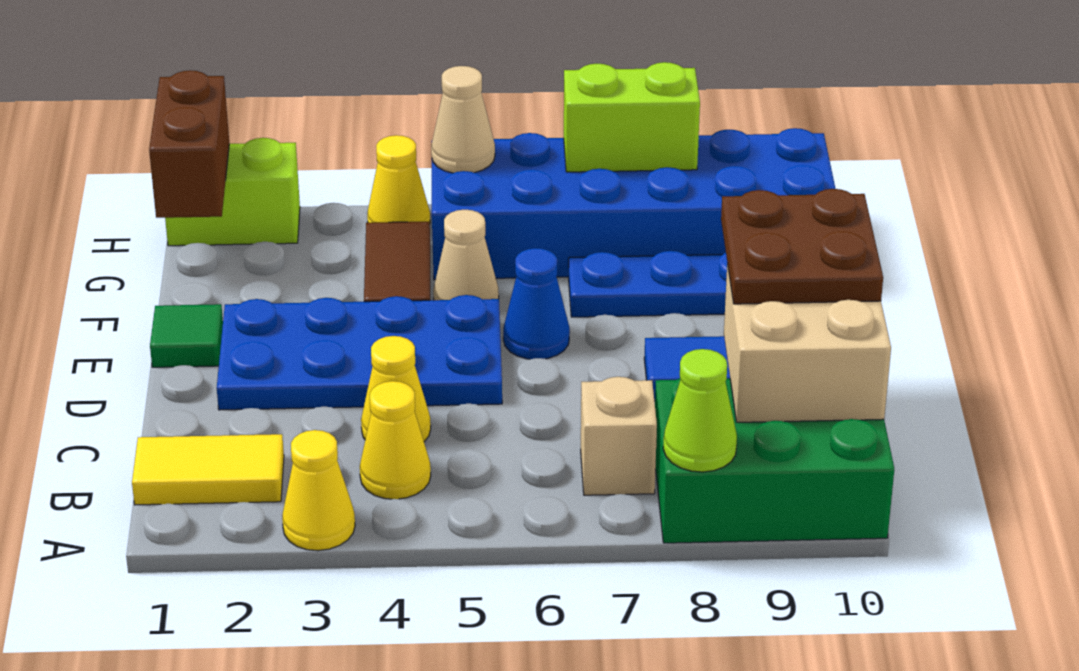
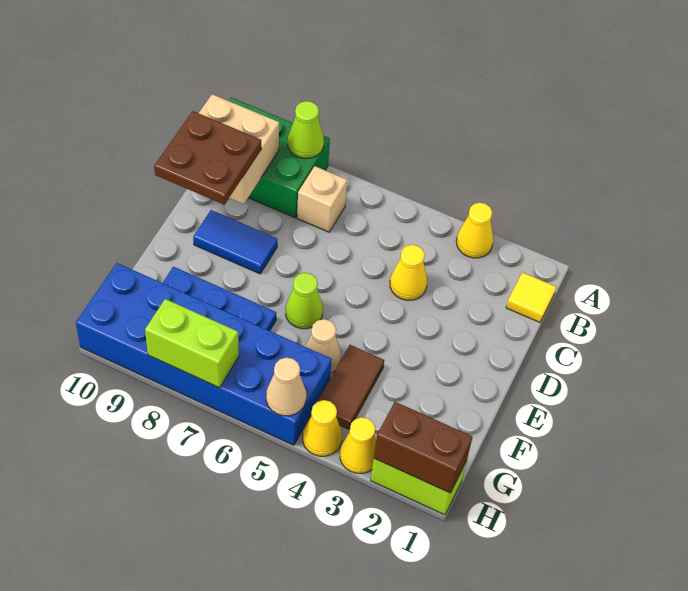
yellow tile B1:B2 level 1 -> yellow tile B1 level 1
yellow cone B4 level 1 -> yellow cone H3 level 1
blue plate D2:E5 level 1 -> none
green tile E1 level 1 -> none
blue cone E6 level 1 -> lime cone E6 level 1
brown brick G1:H1 level 2 -> brown brick H1:H2 level 2

